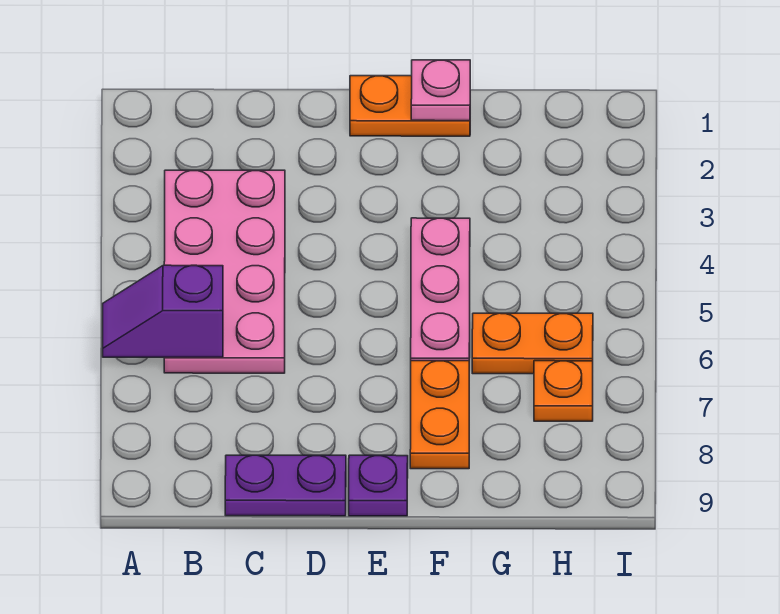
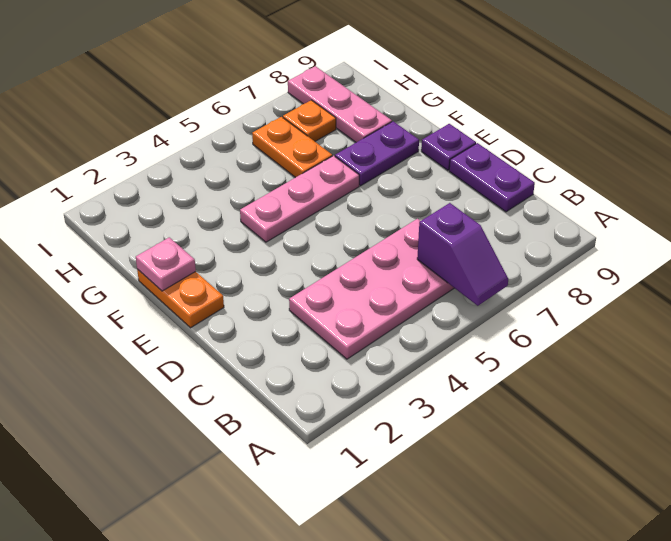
orange plate F7:F8 level 1 -> purple plate F7:F8 level 1
none -> pink plate G8:I8 level 1

